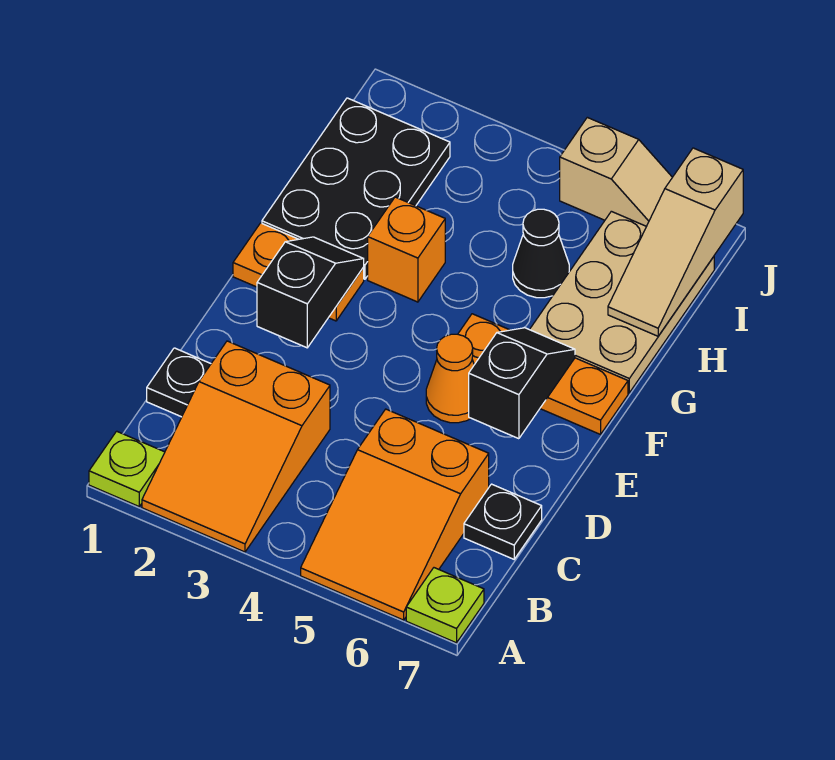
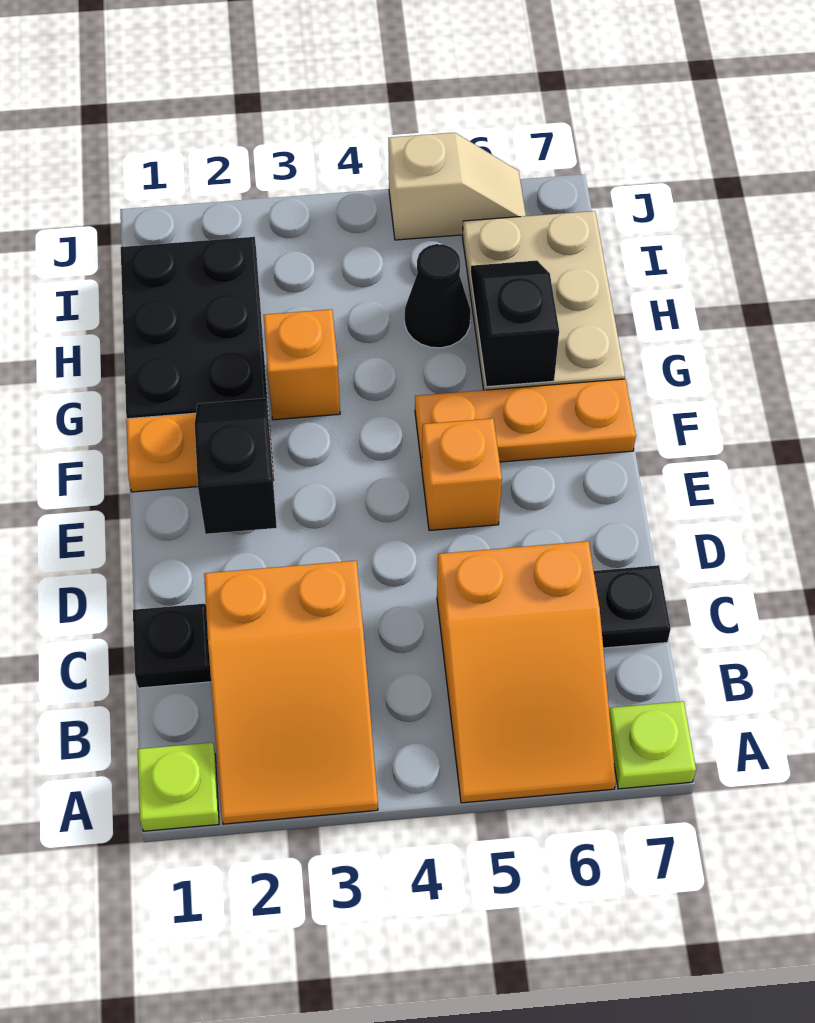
orange cone E5 level 1 -> orange brick E5 level 1
black slope E6:F6 level 2 top E -> black slope G6:H6 level 2 top G
tan slope H7:J7 level 2 top J -> none

